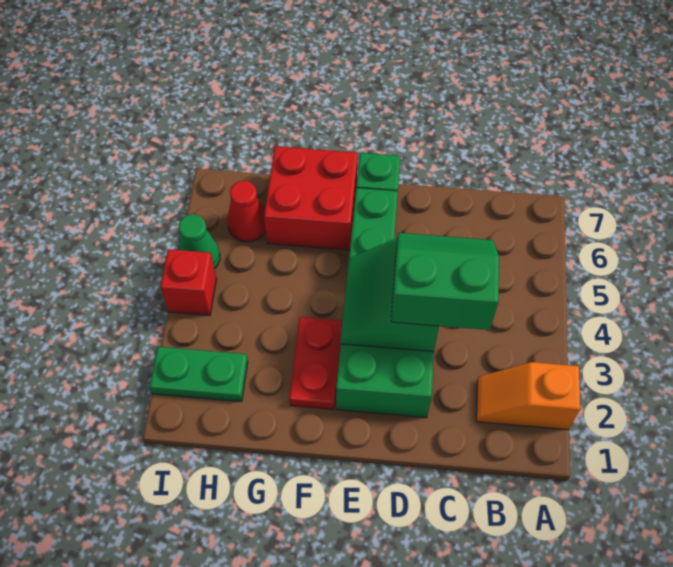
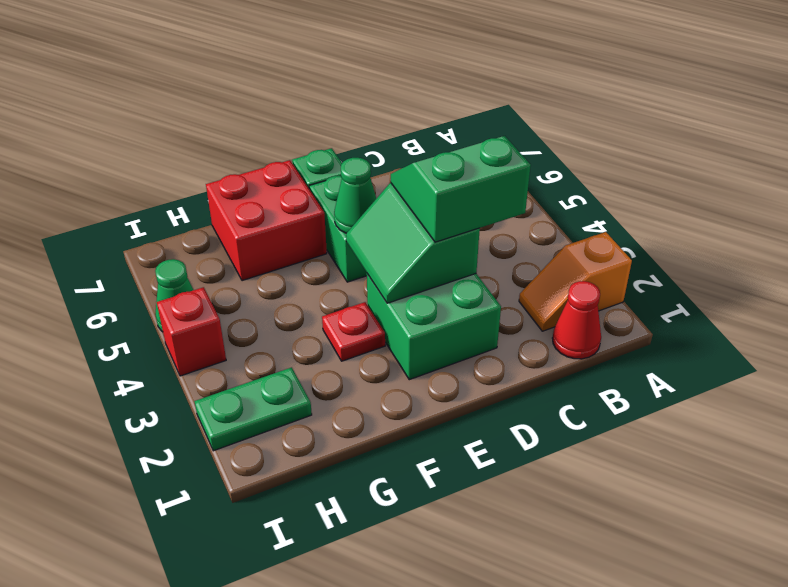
none -> green cone E5 level 2
red plate F2:F3 level 1 -> red plate F3 level 1
red cone H6 level 1 -> red cone B1 level 1

